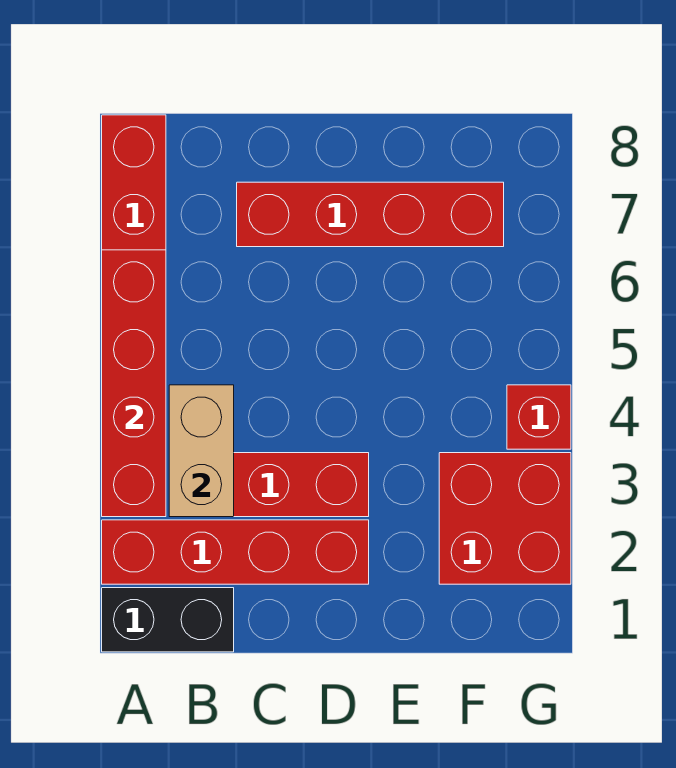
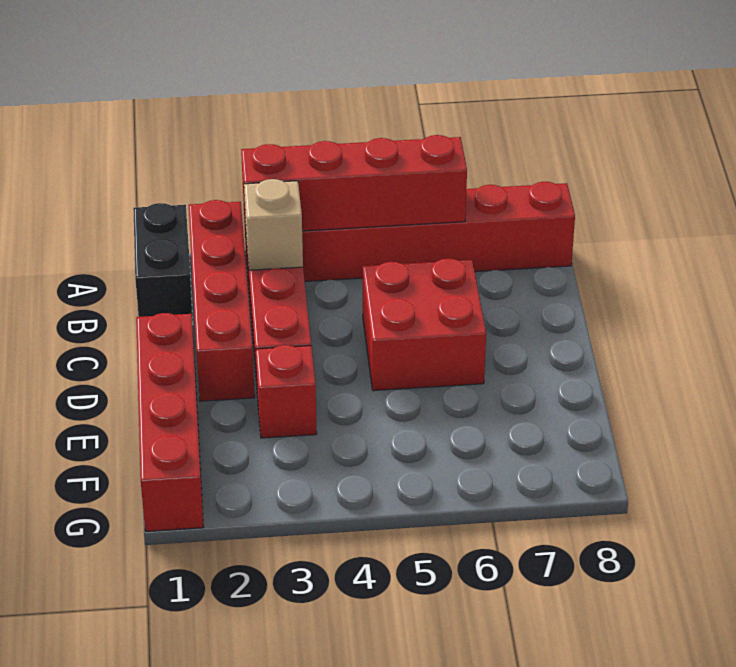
tan brick B3:B4 level 2 -> tan brick B3 level 2
red brick C7:F7 level 1 -> red brick D1:G1 level 1
red brick F2:G3 level 1 -> red brick C5:D6 level 1
red brick G4 level 1 -> red brick E3 level 1

